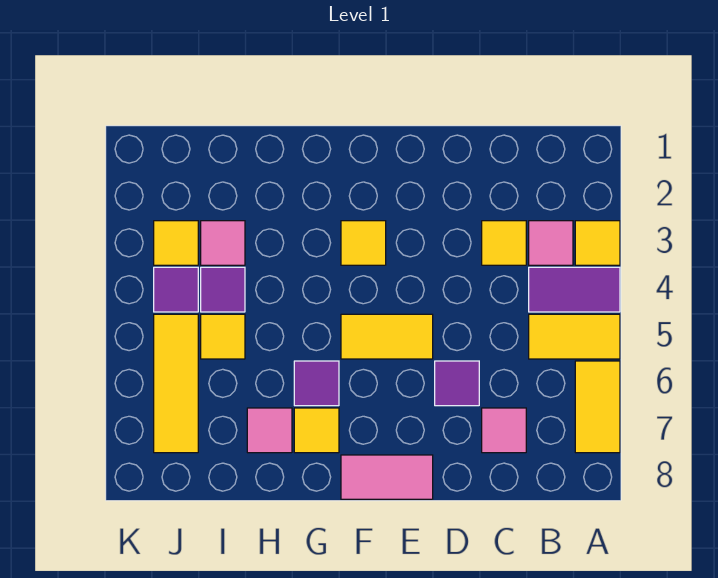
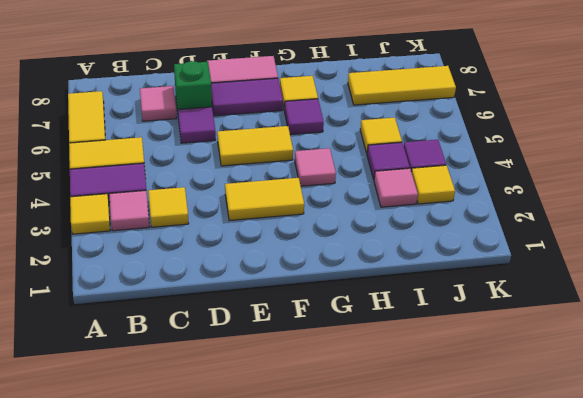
none -> green brick D7 level 1
none -> purple tile E7:F7 level 1
yellow tile F3 level 1 -> yellow tile E3:F3 level 1
pink tile H7 level 1 -> pink tile G4 level 1
yellow tile J5:J7 level 1 -> yellow tile I7:K7 level 1

